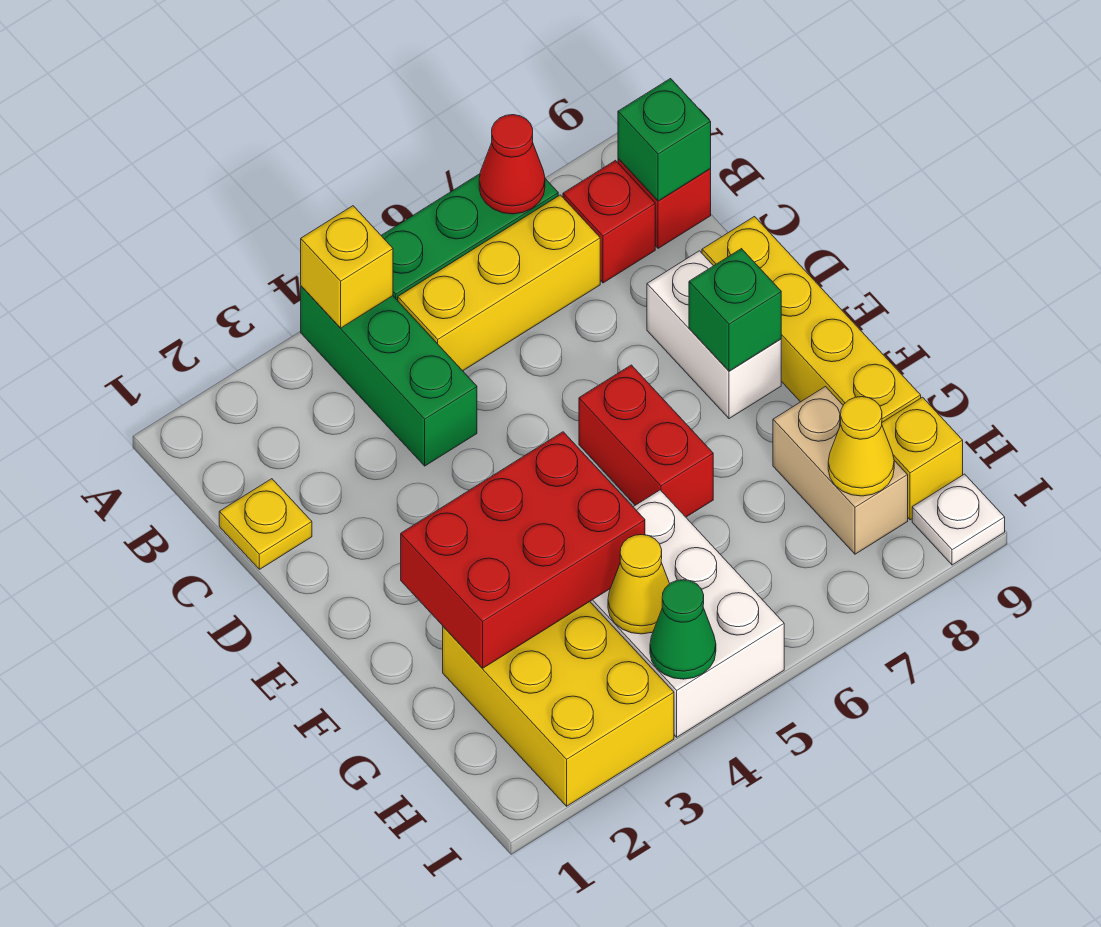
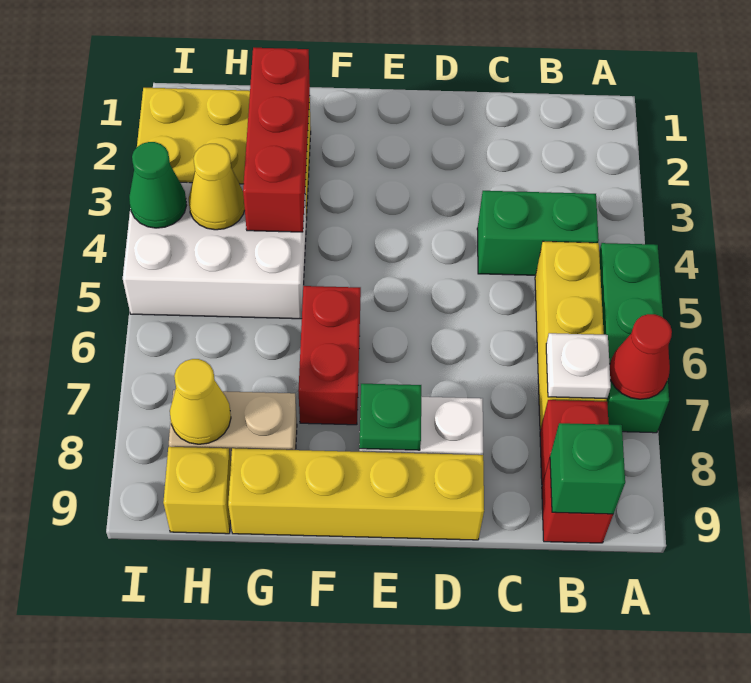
green brick A4:C4 level 1 -> green brick B4:C4 level 1
yellow brick A4 level 2 -> none
yellow plate C1 level 1 -> none
red brick E6:F6 level 1 -> red brick F6:F7 level 1
green brick E8 level 2 -> green plate E8 level 2
red brick F2:G4 level 2 -> red brick G2:G4 level 2
white plate I9 level 1 -> white plate B7 level 2

